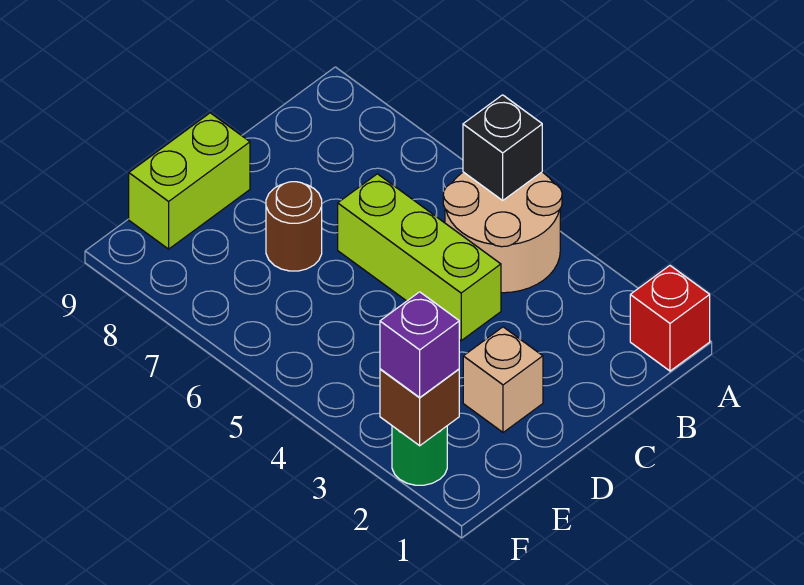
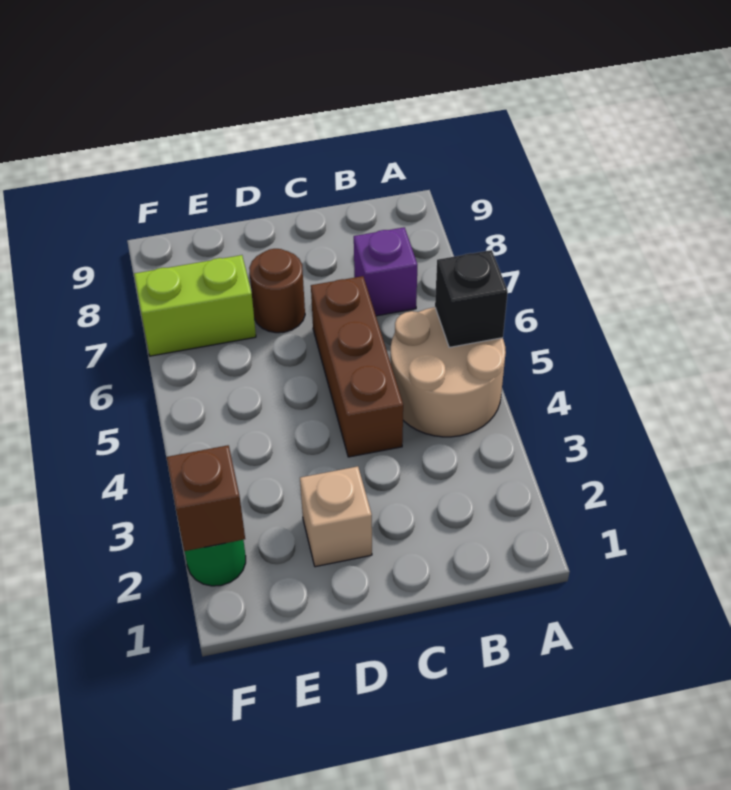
red brick A1 level 1 -> none
lime brick C4:C6 level 1 -> brown brick C4:C6 level 1
lime brick D9:E9 level 1 -> lime brick E7:F7 level 1
purple brick F2 level 3 -> purple brick B7 level 1

